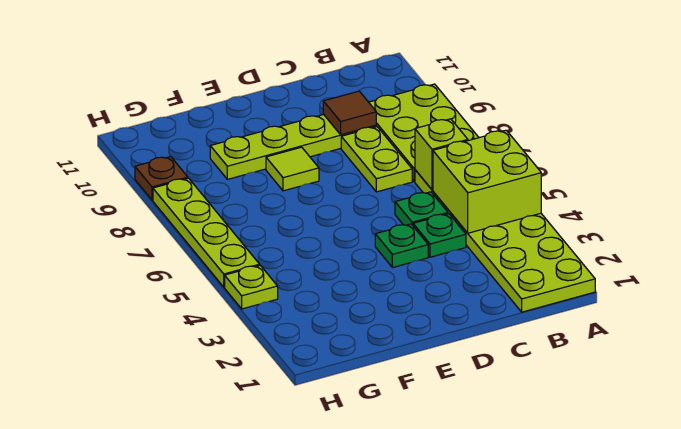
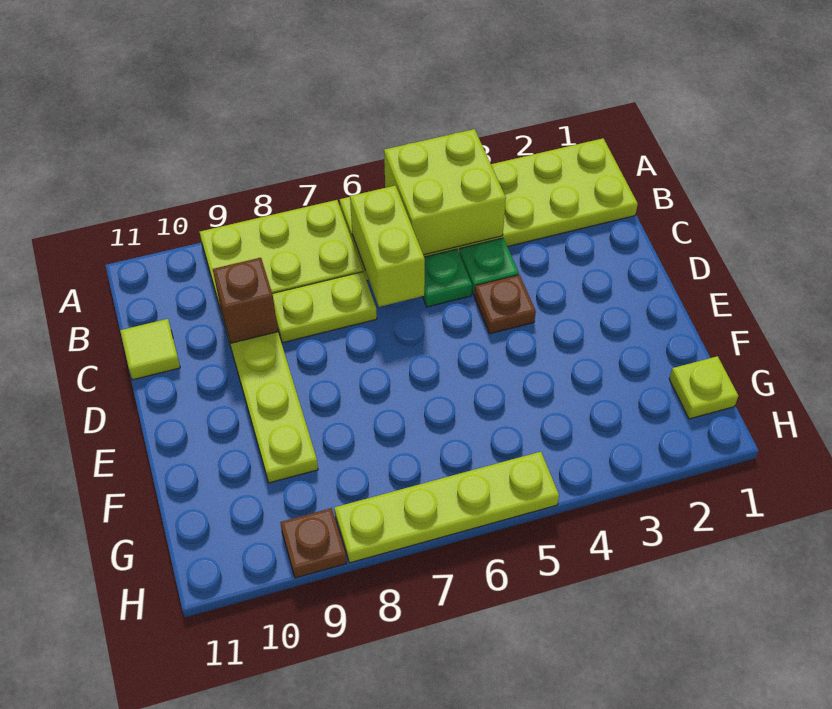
lime brick B6 level 2 -> lime brick B6:C6 level 2
brown tile C9 level 2 -> brown brick C9 level 2
green plate D4 level 1 -> brown plate D4 level 1
lime tile E8 level 1 -> lime tile C11 level 1
lime plate H4 level 1 -> lime plate G1 level 1

